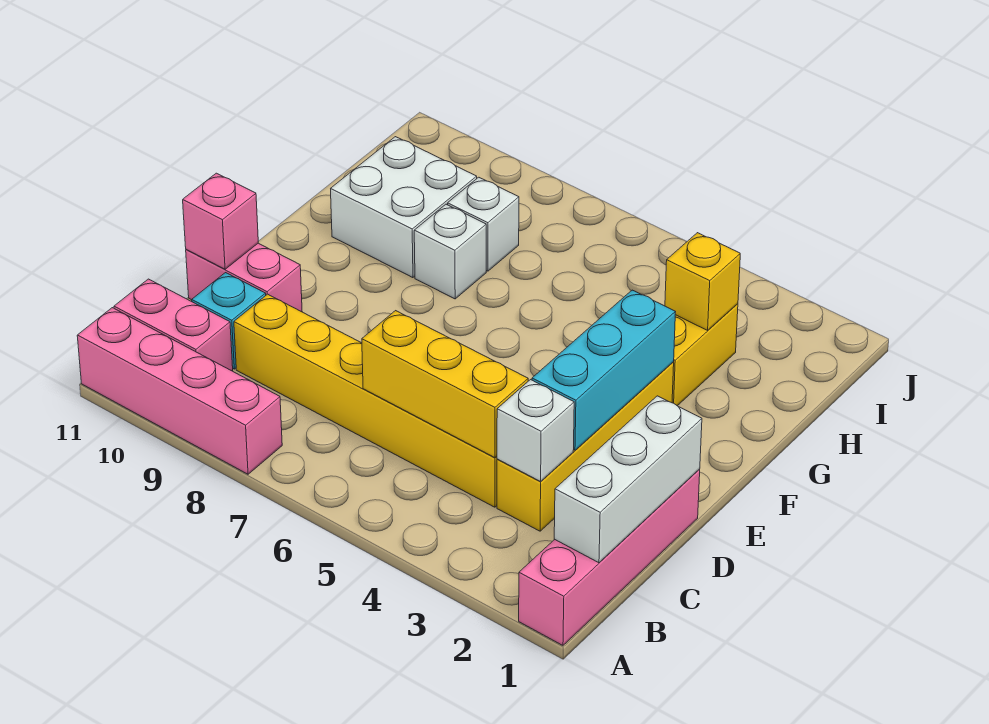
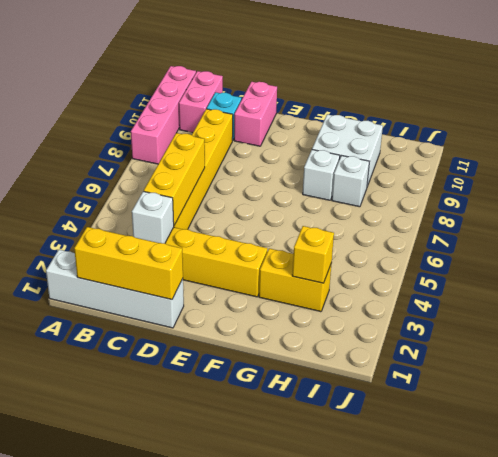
pink brick A1:D1 level 1 -> white brick A1:D1 level 1
white brick B1:D1 level 2 -> yellow brick B1:D1 level 2
cyan brick D3:F3 level 2 -> none
pink brick D11 level 2 -> none

